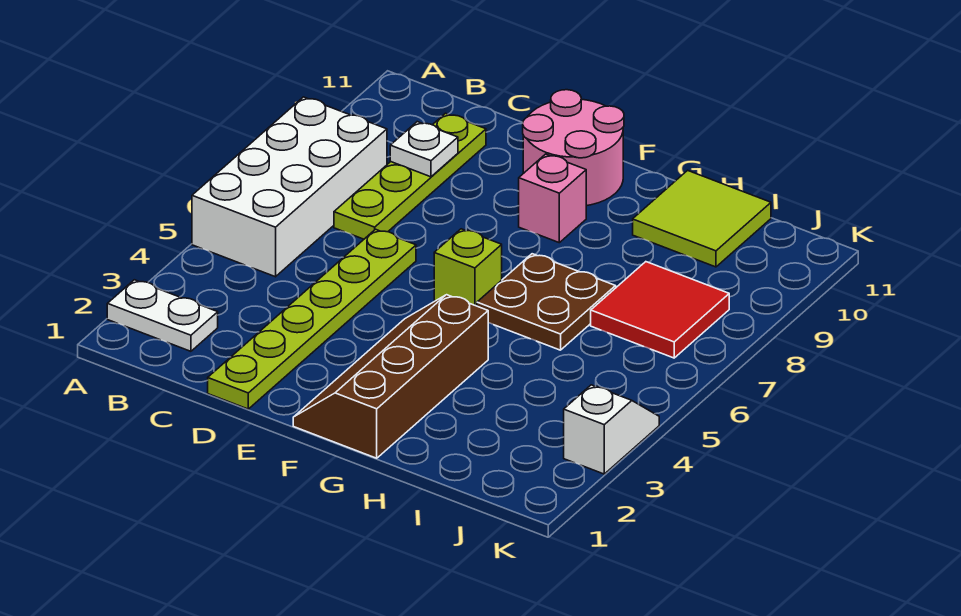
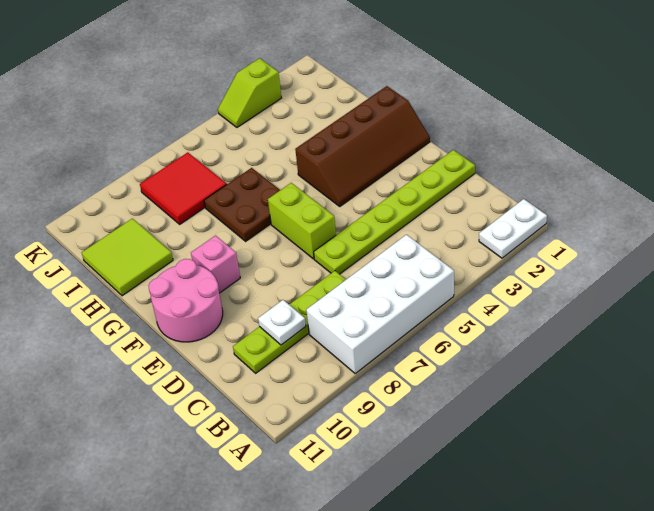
white plate A2:B2 level 1 -> white plate A1:A2 level 1
lime brick F6 level 1 -> lime brick E6:F6 level 1
white slope K3:K4 level 1 top 3 -> lime slope K3:K4 level 1 top 3

